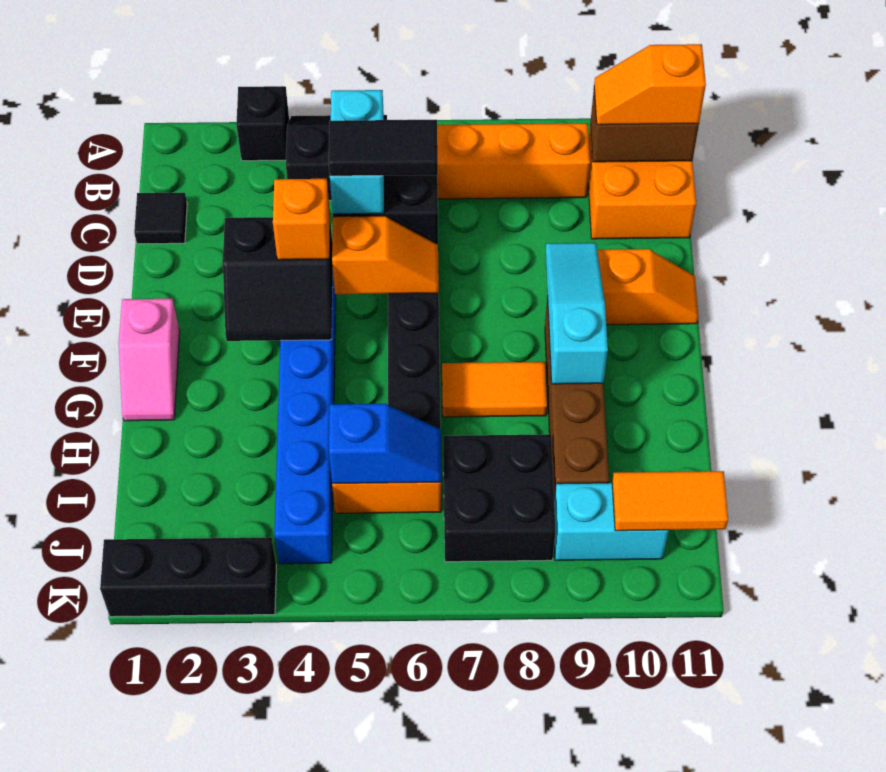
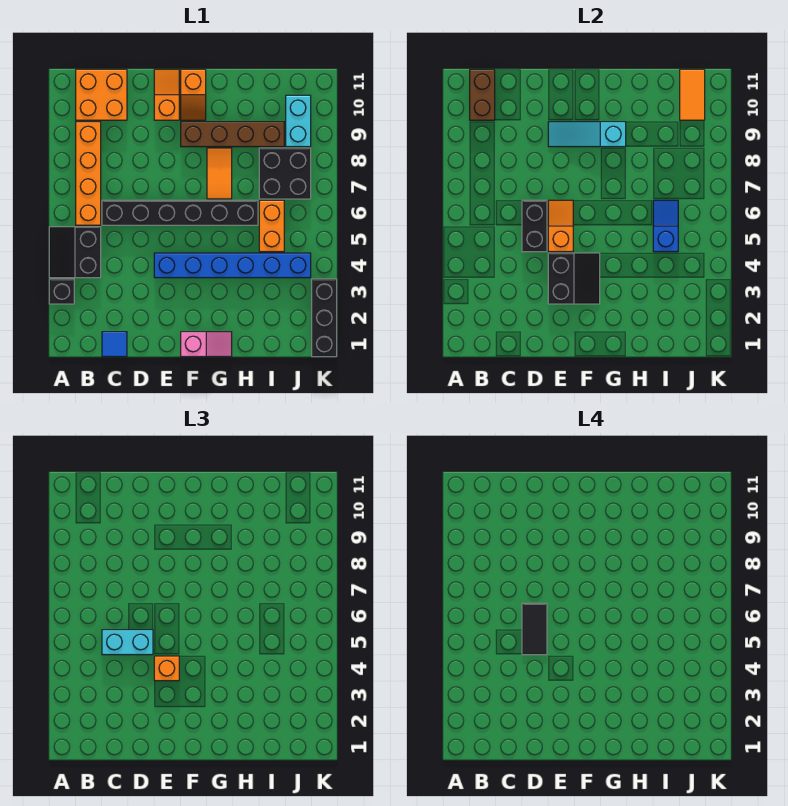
orange slope B10:B11 level 3 top 11 -> orange slope F10:F11 level 1 top 11
black tile C1 level 1 -> blue tile C1 level 1

